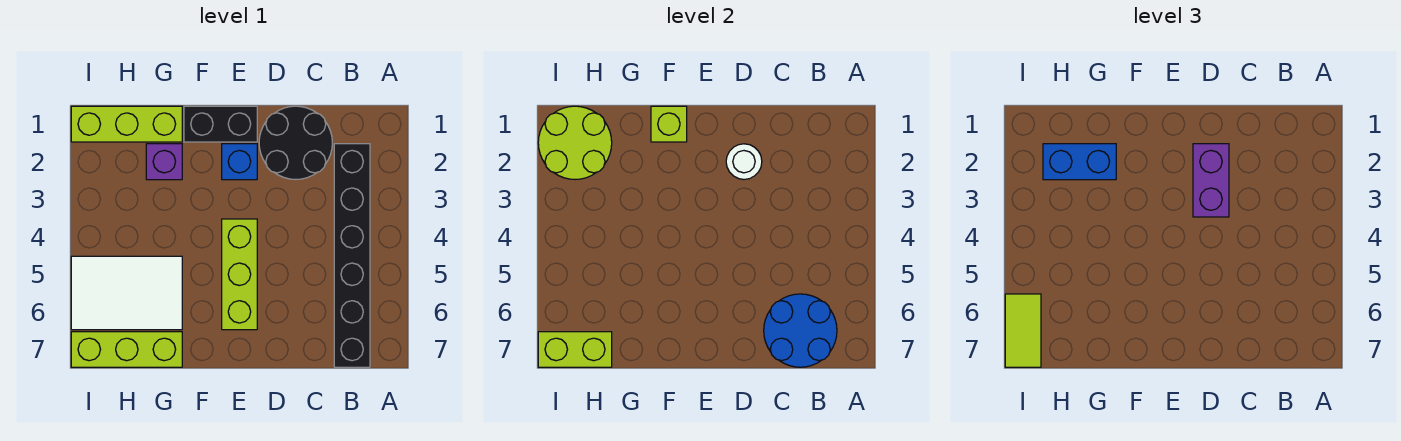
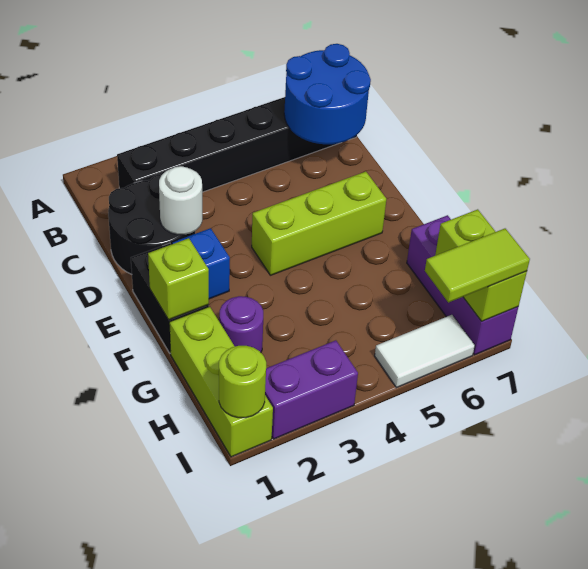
purple brick D2:D3 level 3 -> purple brick I2:I3 level 1
purple brick G2 level 1 -> purple round brick G2 level 1
blue brick G2:H2 level 3 -> none
white tile G5:I6 level 1 -> white tile I5:I6 level 1
lime brick G7:I7 level 1 -> purple brick G7:I7 level 1
lime round brick H1:I2 level 2 -> lime round brick I1 level 2

